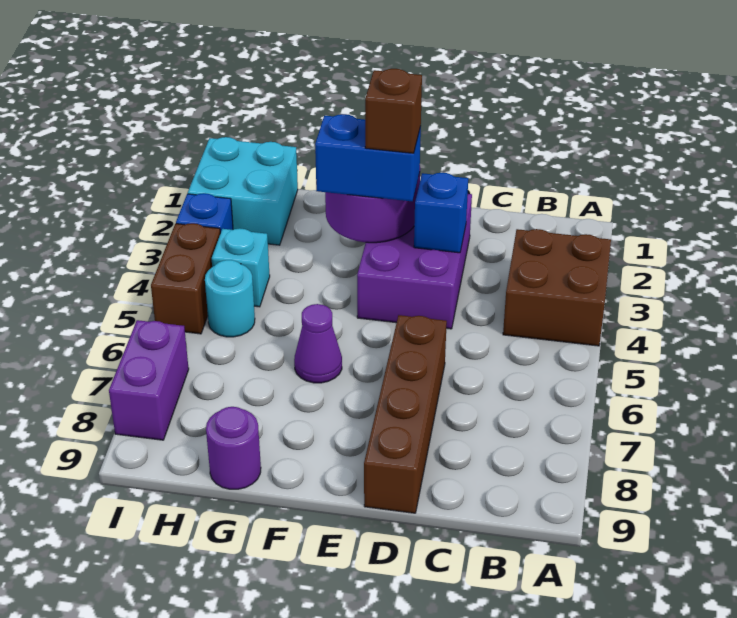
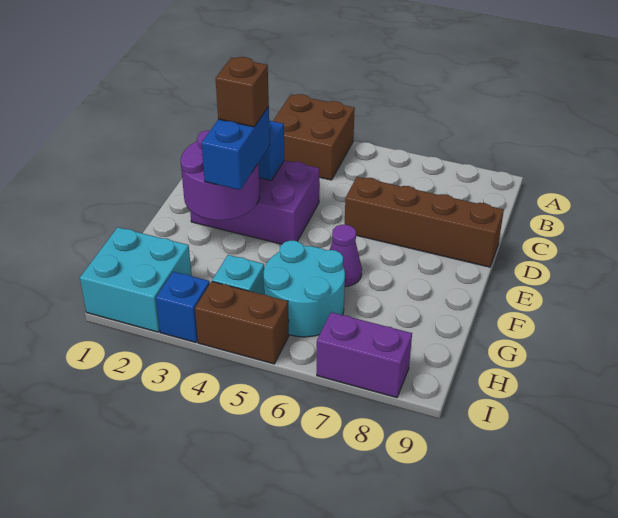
purple round brick G9 level 1 -> none
cyan round brick H5 level 1 -> cyan round brick G5:H6 level 1

